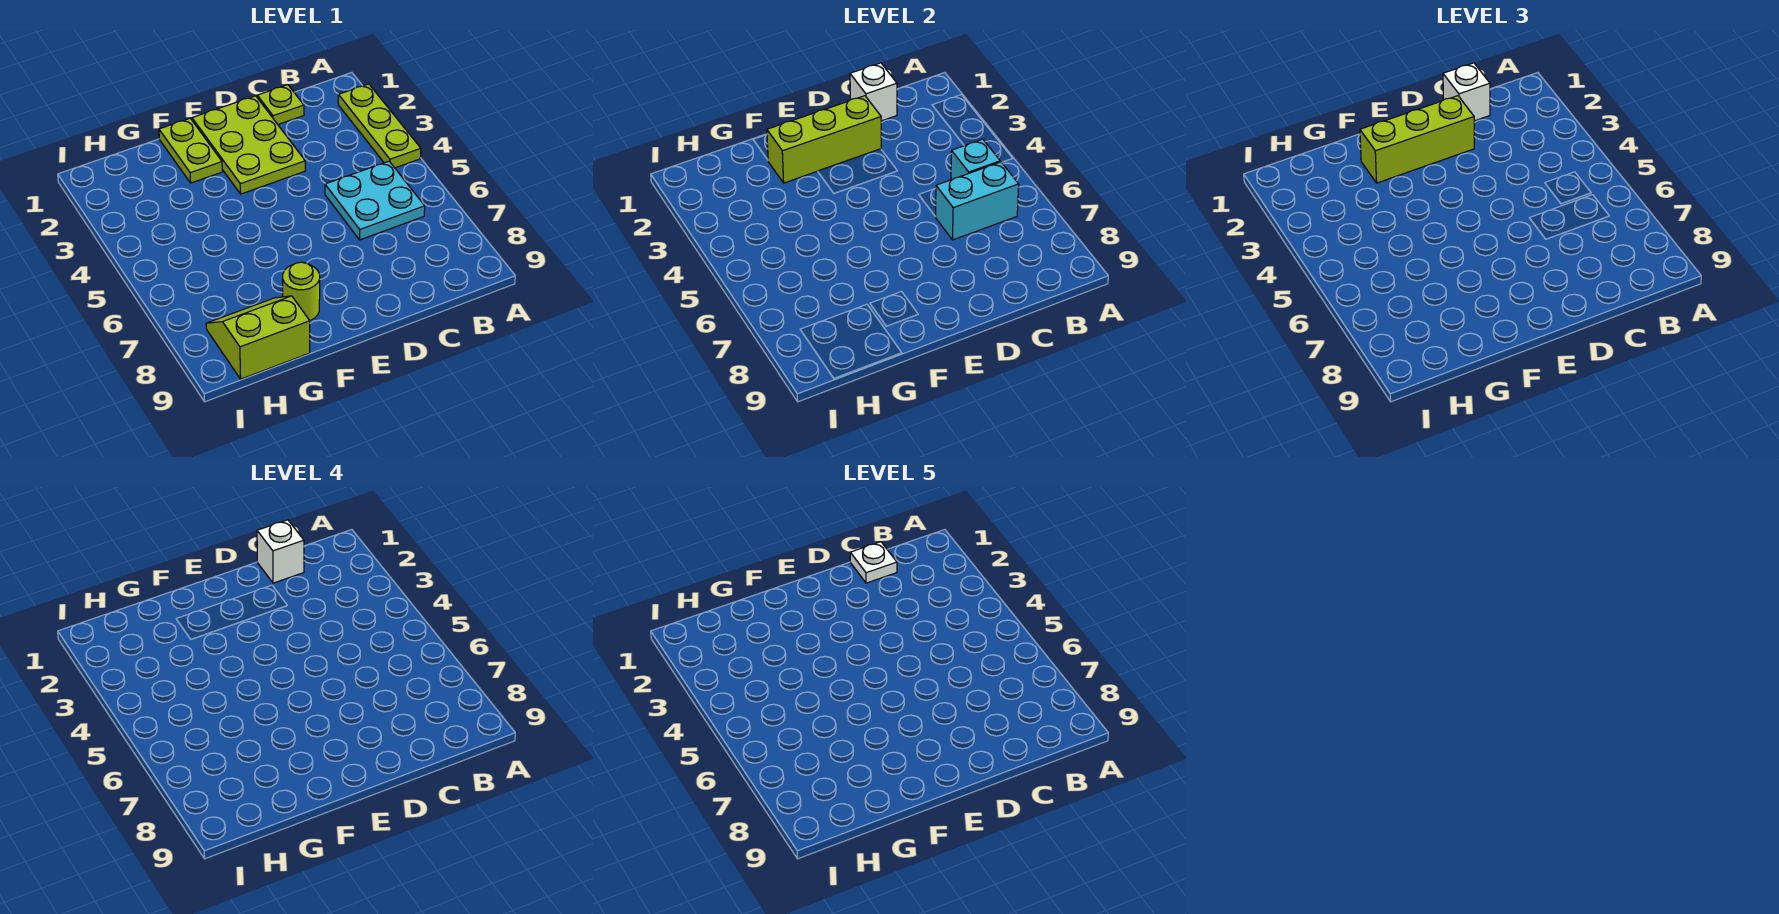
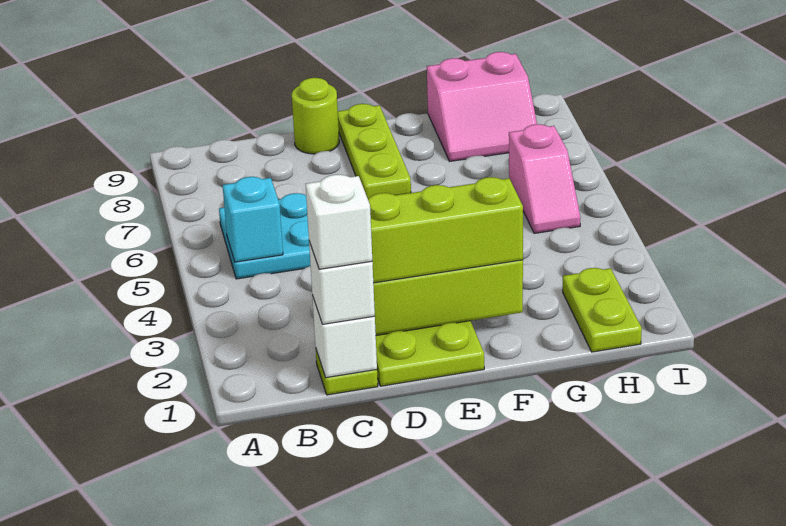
lime plate A2:A4 level 1 -> lime plate E7:E9 level 1
cyan brick B6:C6 level 2 -> none
white plate C1 level 5 -> none
lime plate F1:F2 level 1 -> lime plate H1:H2 level 1
lime round brick F8 level 1 -> lime round brick D9 level 1
lime slope G8:H9 level 1 top 9 -> pink slope G8:H9 level 1 top 9
none -> pink slope H5:H6 level 1 top 6

